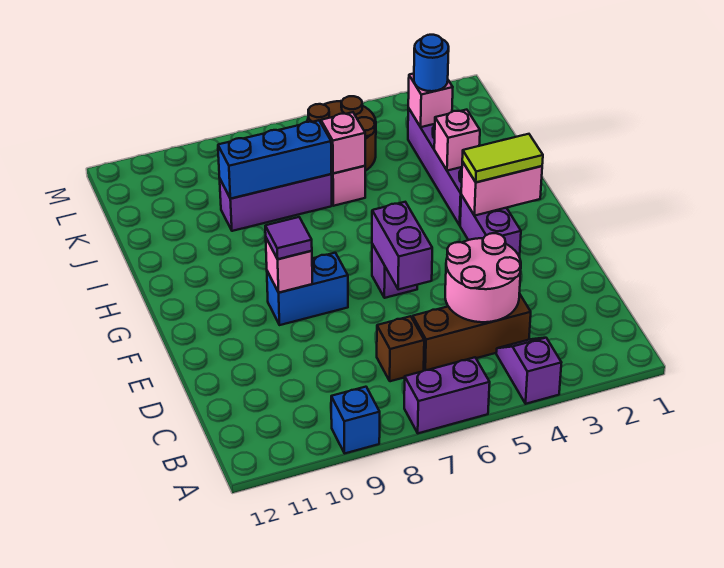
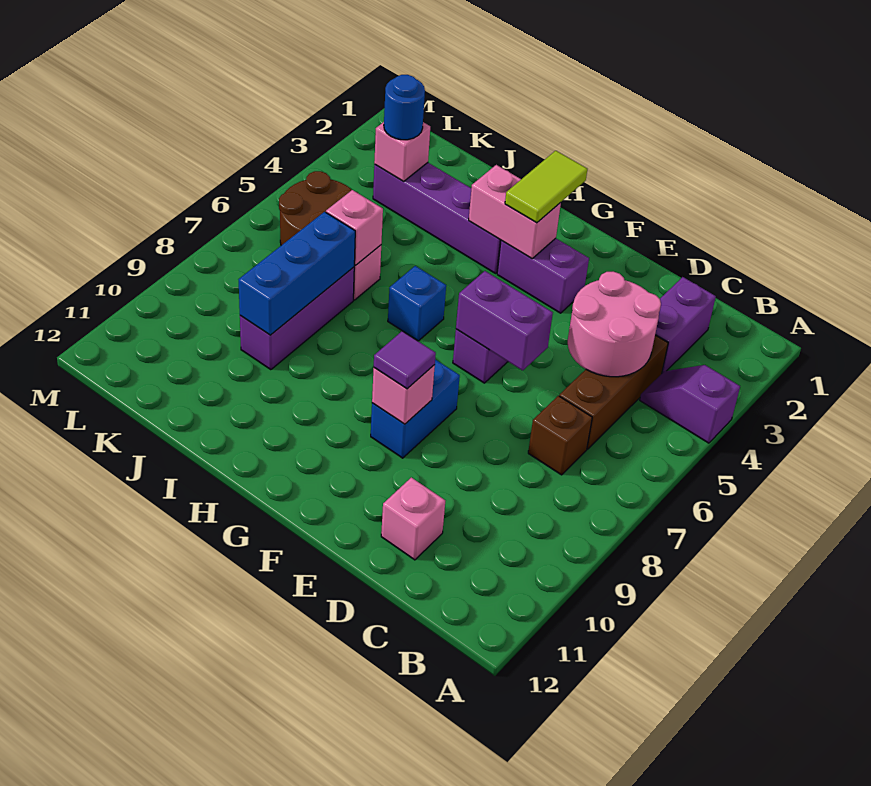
purple brick A6:A7 level 1 -> purple brick C2:C3 level 1
blue brick A9 level 1 -> blue brick H6 level 1
pink brick G2:G3 level 2 -> pink brick G3:H3 level 2
pink brick I3 level 2 -> pink brick D11 level 1

